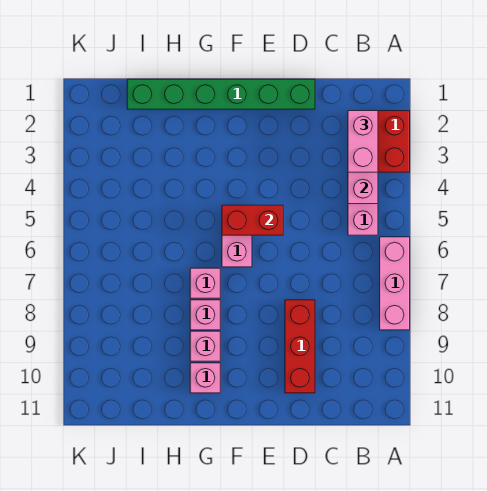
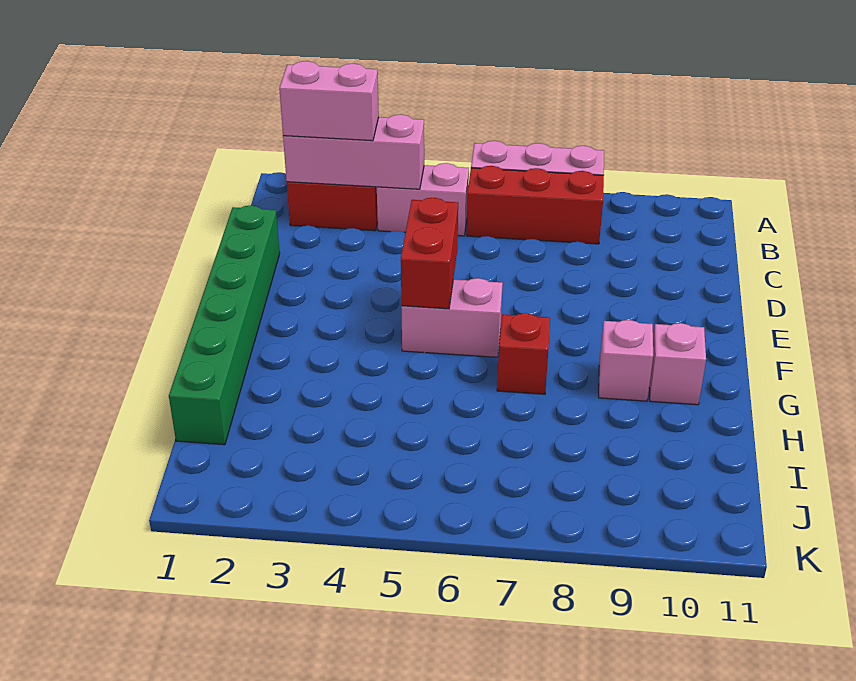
red brick D8:D10 level 1 -> red brick B6:B8 level 1
pink brick G7 level 1 -> red brick G7 level 1
pink brick G8 level 1 -> none

